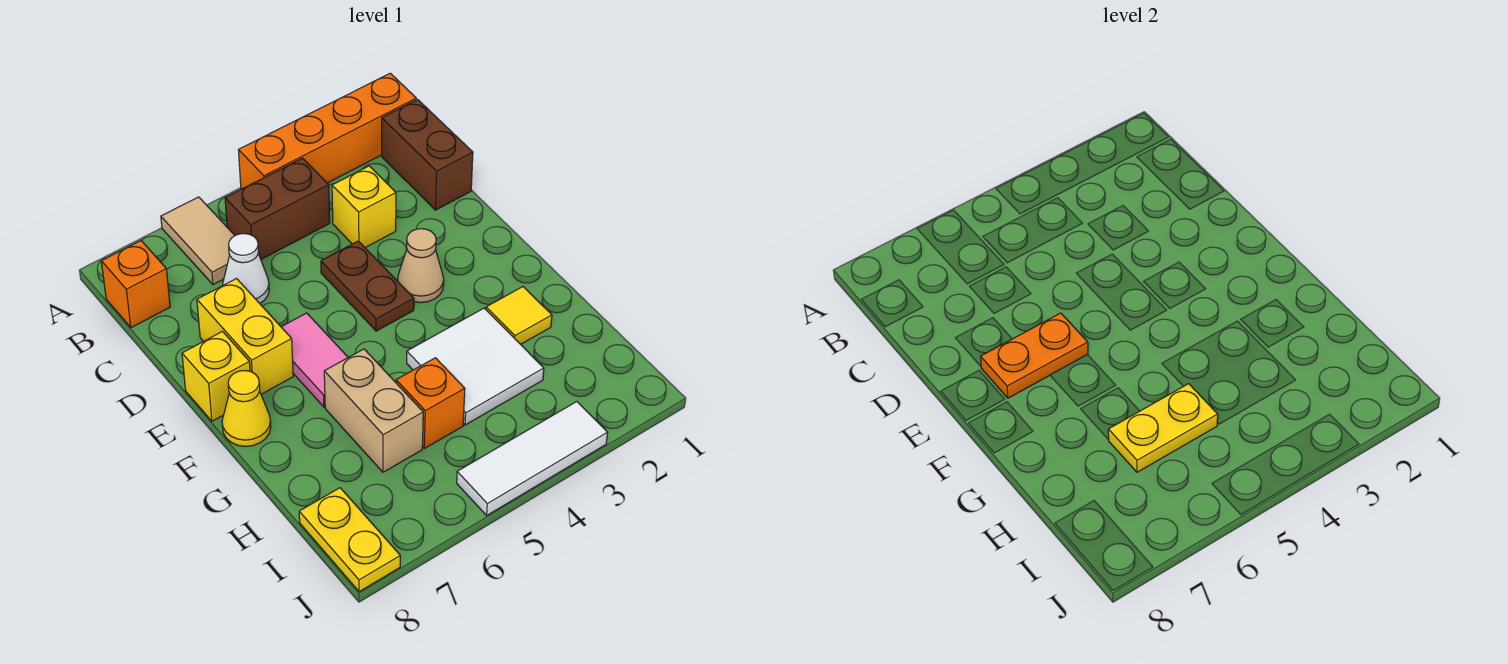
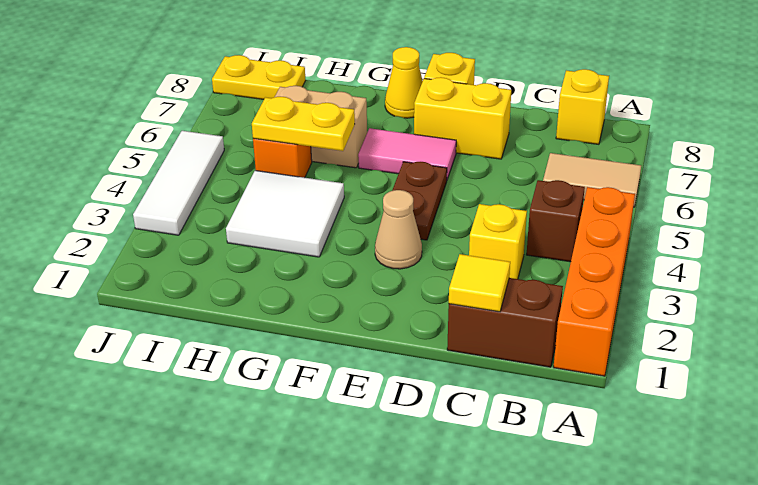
brown brick B4:B5 level 1 -> brown brick B4 level 1
orange brick B8 level 1 -> yellow brick B8 level 1
white cone C6 level 1 -> none
brown plate D4:E4 level 1 -> brown plate E4:E5 level 1
orange plate E6:E7 level 2 -> none
yellow tile G2 level 1 -> yellow tile C1 level 2
yellow plate H5:H6 level 2 -> yellow plate G5:H5 level 2

